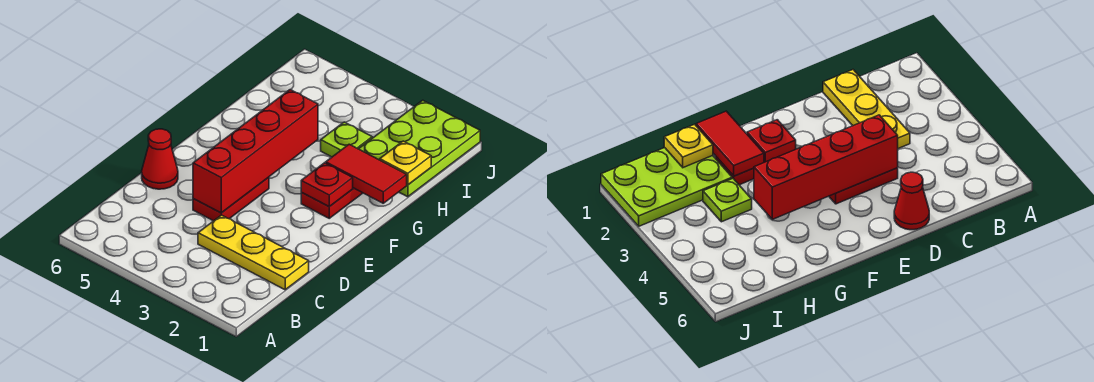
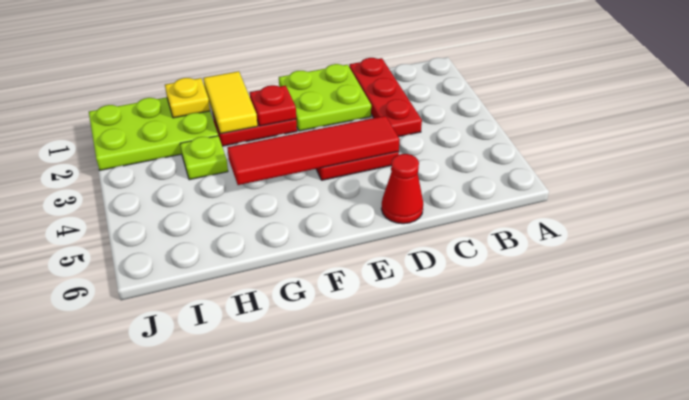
yellow plate C1:C3 level 1 -> red plate C1:C3 level 1
none -> lime plate D1:E2 level 1
red brick D4:G4 level 2 -> red tile D4:G4 level 2
red tile G1:G2 level 2 -> yellow tile G1:G2 level 2

